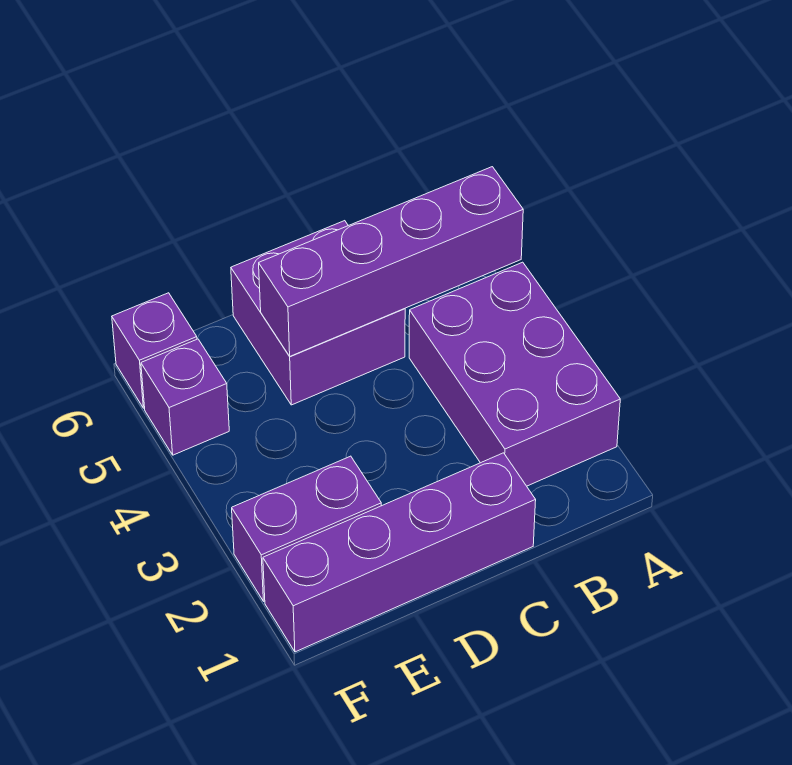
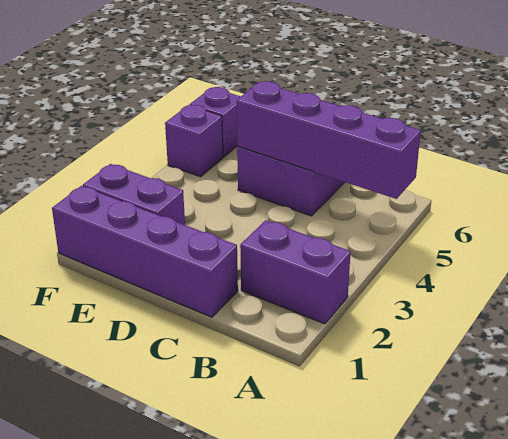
purple brick A2:B4 level 1 -> purple brick A2:B2 level 1

